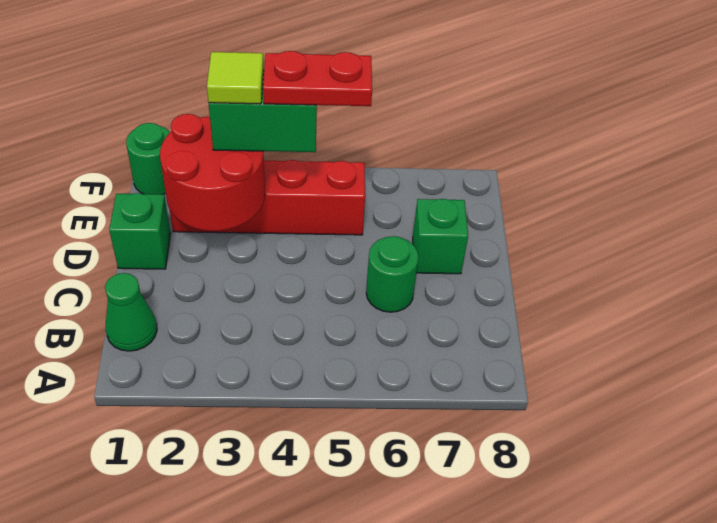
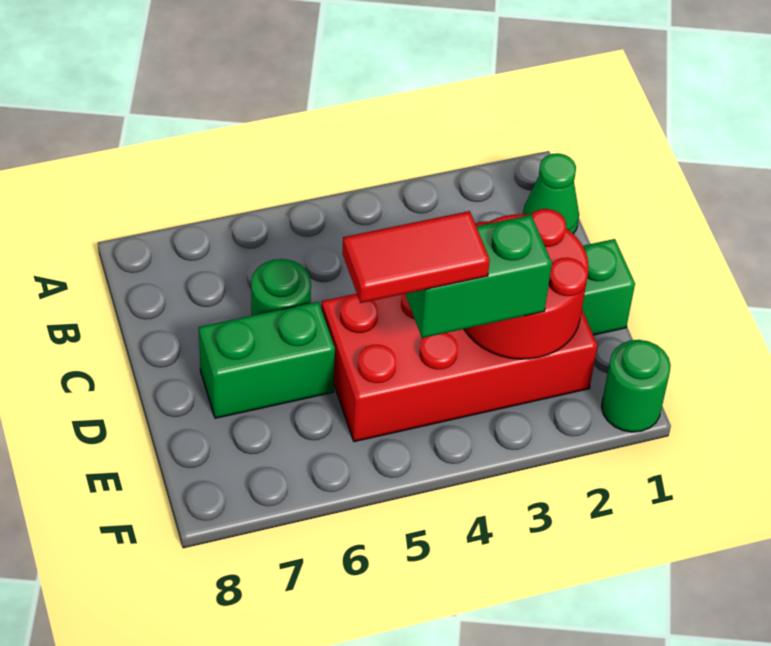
green brick D7 level 1 -> green brick D6:D7 level 1
red brick E2:E5 level 1 -> red brick D2:E5 level 1
lime tile E3 level 4 -> none
red plate E4:E5 level 4 -> red tile E4:E5 level 4

